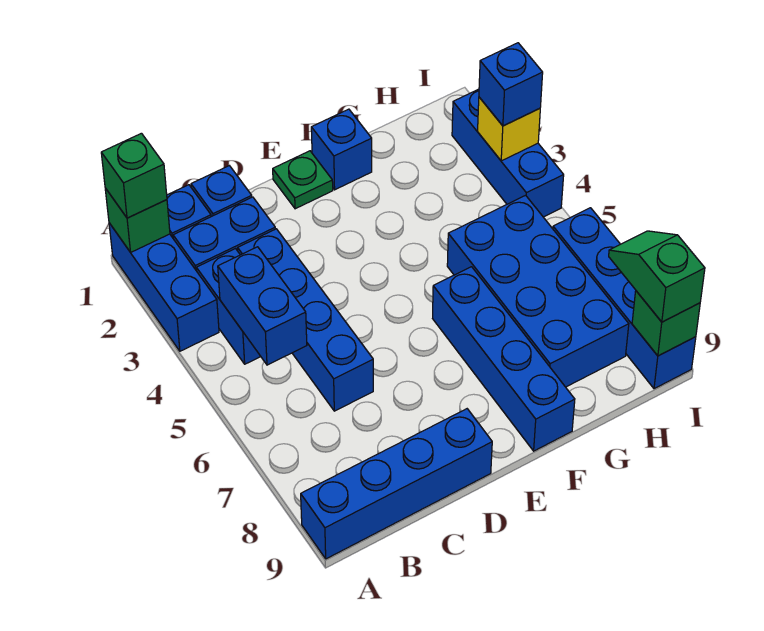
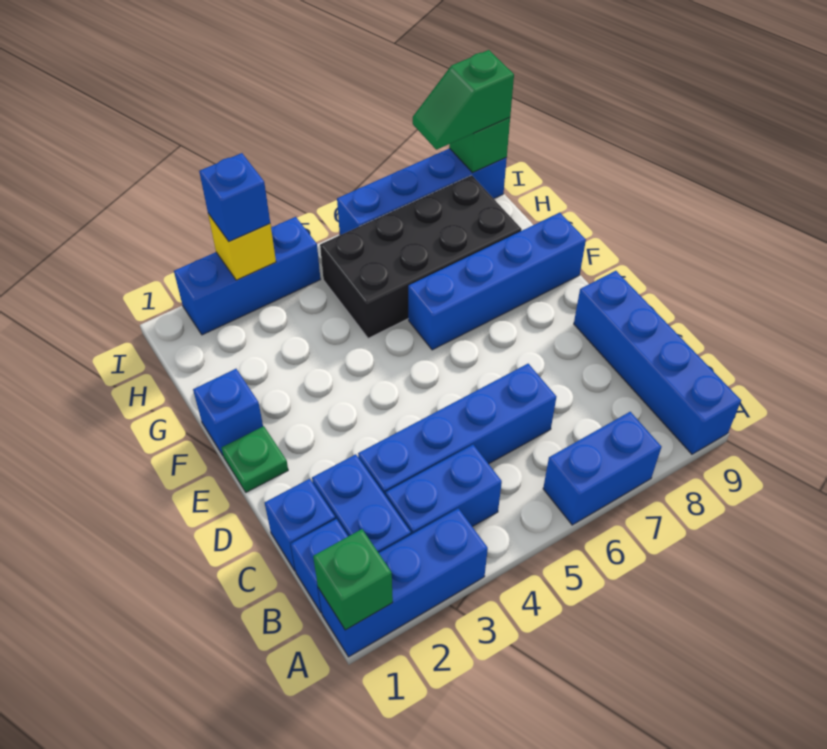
green brick A1 level 3 -> none
blue brick B4:B5 level 2 -> blue brick A6:A7 level 1
blue brick G5:H8 level 1 -> black brick G5:H8 level 1

